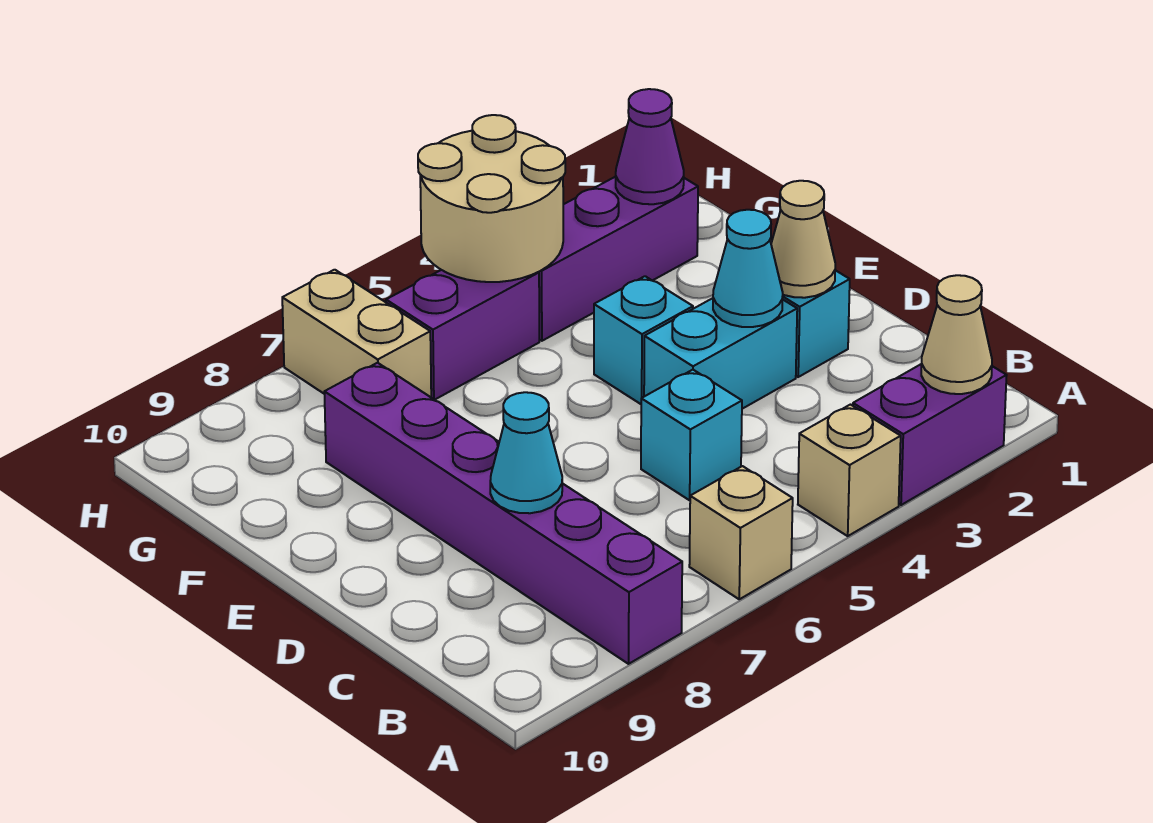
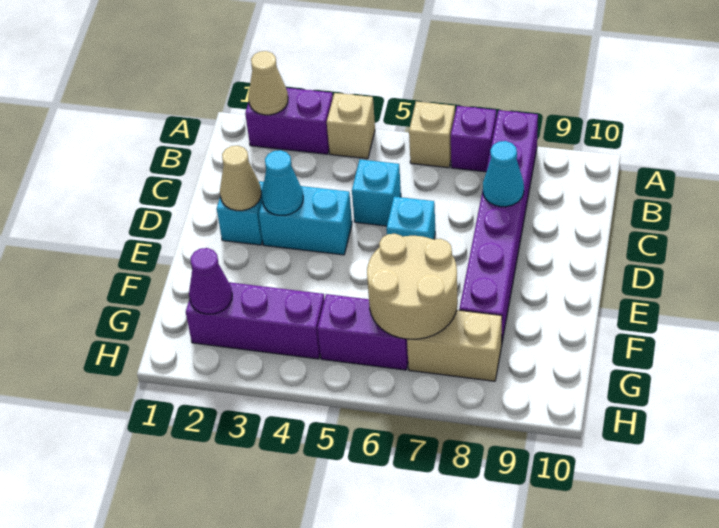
none -> purple brick A7 level 1
cyan brick E4 level 1 -> cyan brick D6 level 1
tan round brick G4:H5 level 2 -> tan round brick F6:G7 level 2
tan brick G7:H7 level 1 -> tan brick G7:G8 level 1

